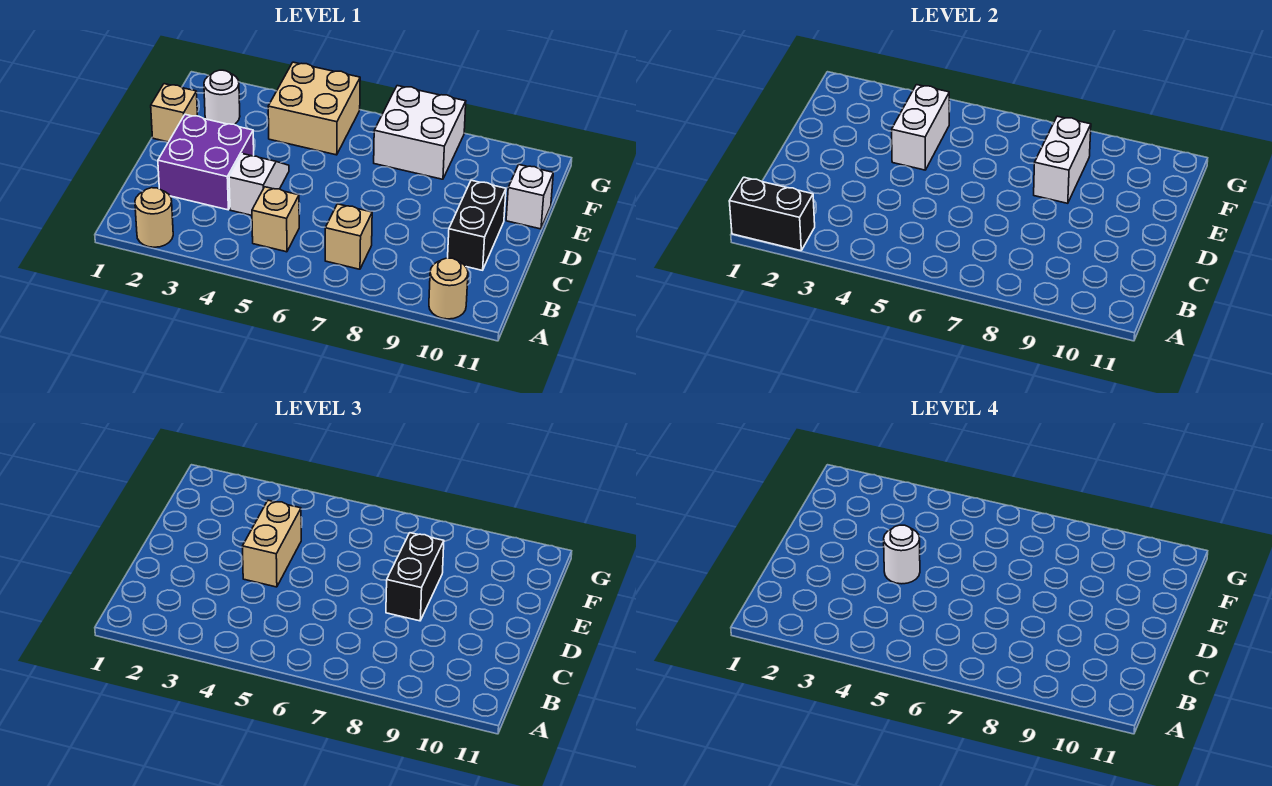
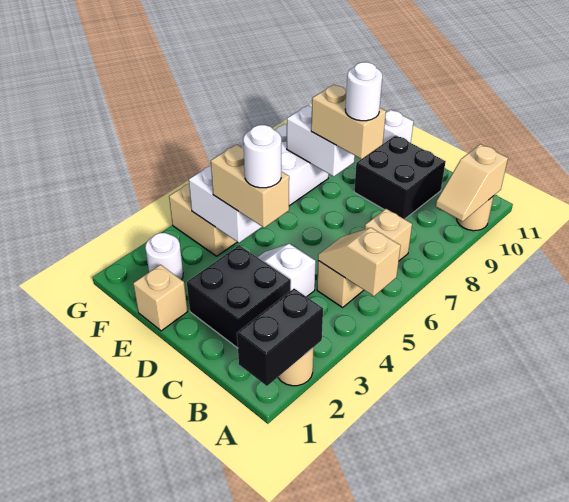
none -> tan slope A5:B5 level 2 top A
none -> tan slope A9:A10 level 2 top 10
purple brick C2:D3 level 1 -> black brick C2:D3 level 1
black brick C10:D10 level 1 -> black brick C9:D10 level 1
black brick D8:E8 level 3 -> tan brick D8:E8 level 3
none -> white round brick D8 level 4

